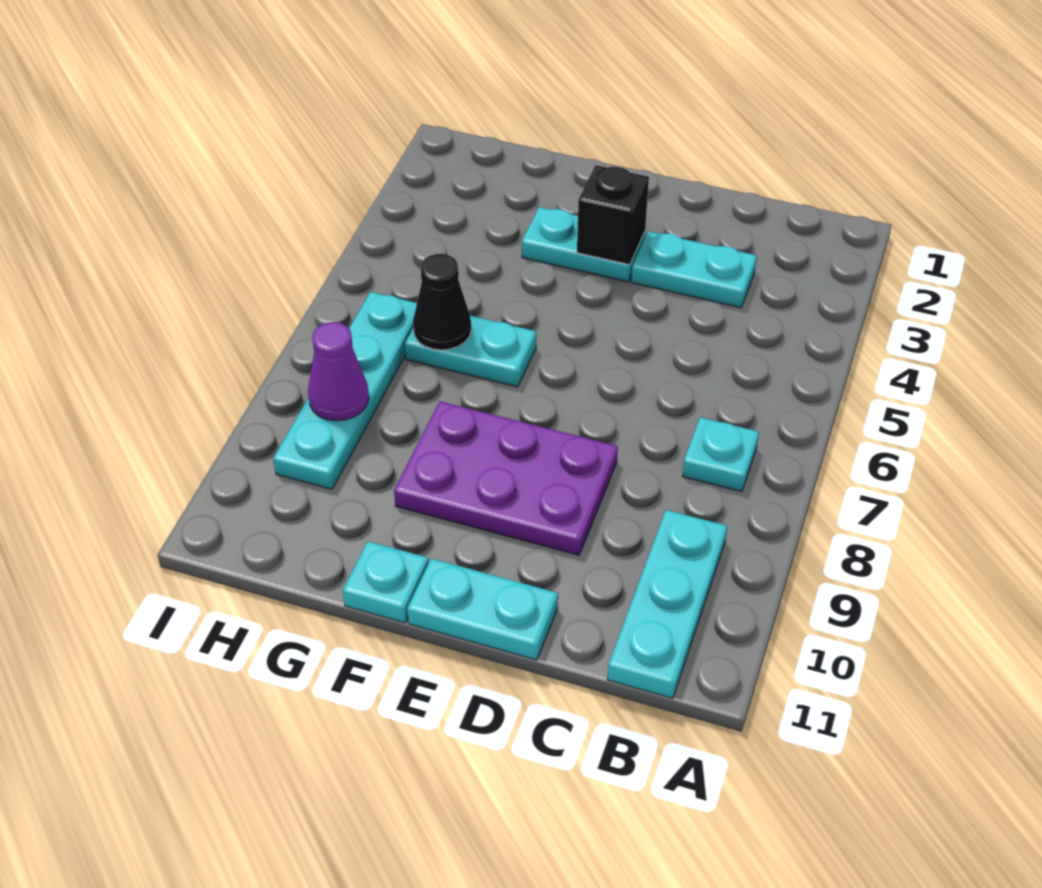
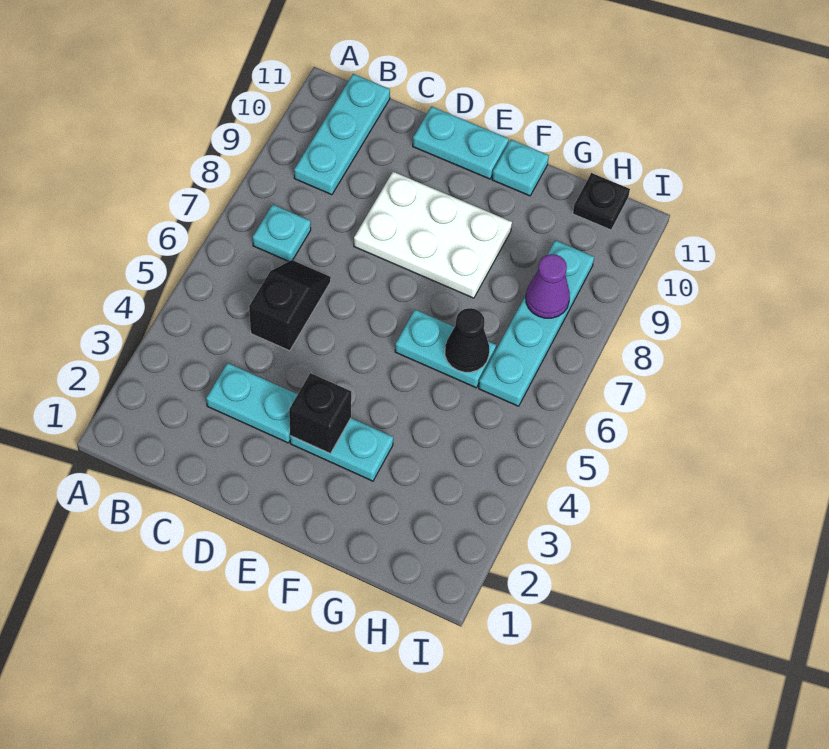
none -> black slope C5:C6 level 1 top 5
purple plate D8:F9 level 1 -> white plate D8:F9 level 1
none -> black plate H11 level 1

